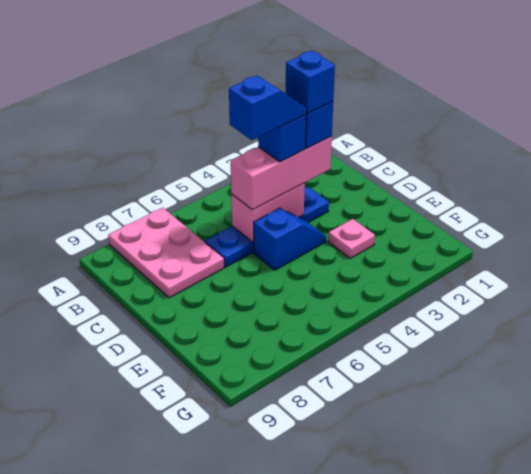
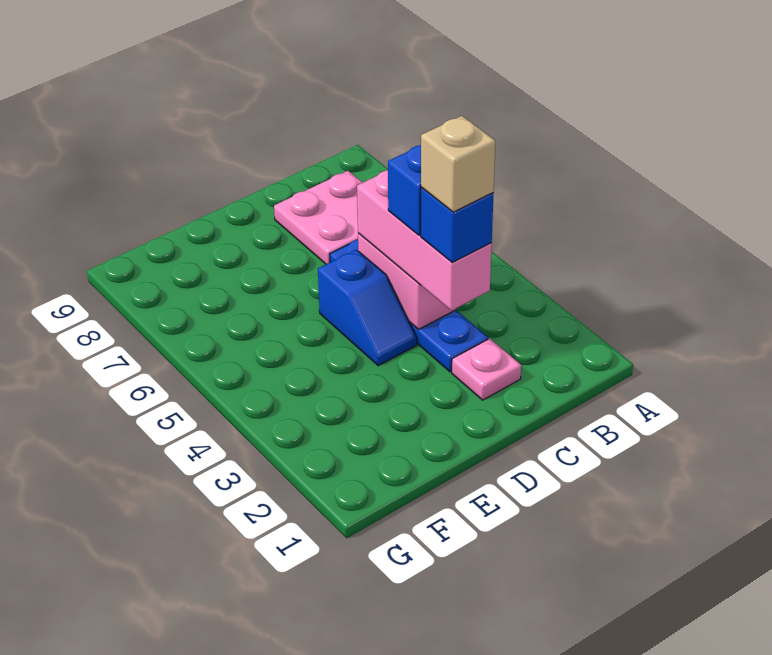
pink plate A7:C8 level 1 -> pink plate B7:C8 level 1
blue brick C3 level 5 -> tan brick C3 level 5
blue slope C4:C5 level 5 top 5 -> none
pink plate E3 level 1 -> pink plate C2 level 1

